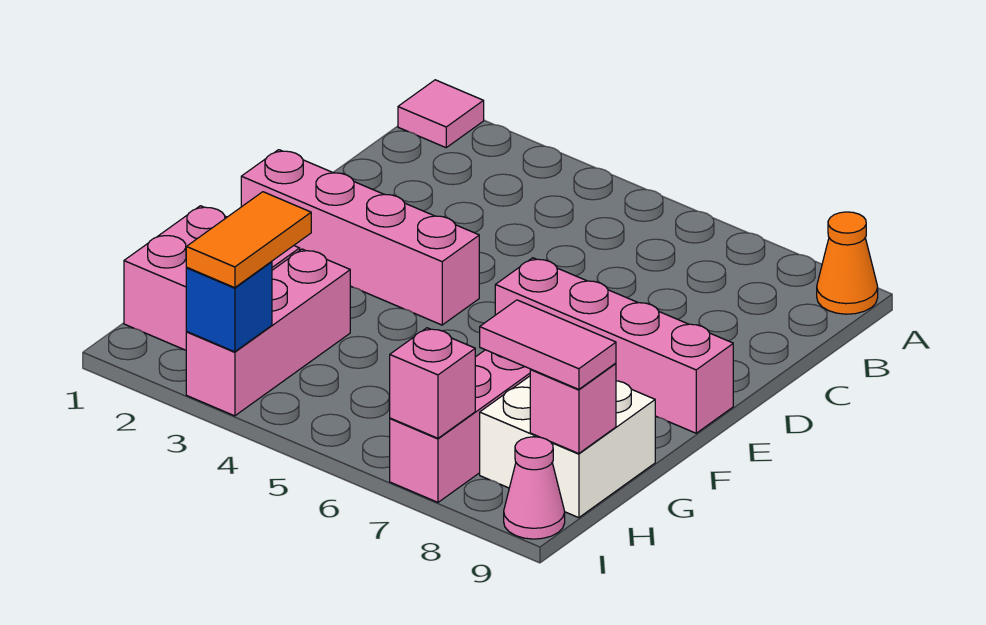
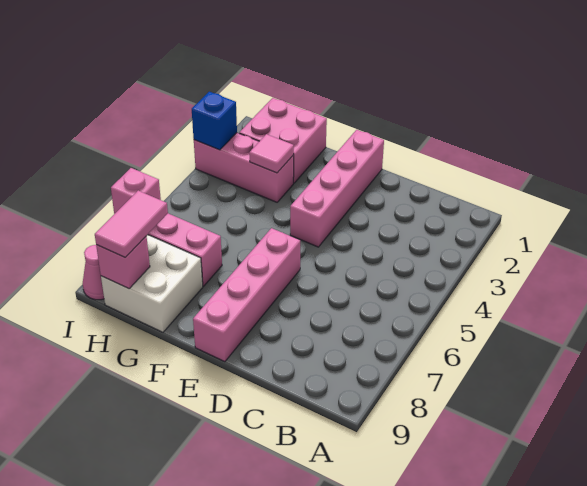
pink tile A1 level 1 -> pink tile G3 level 2
orange cone A9 level 1 -> none
orange tile H3:I3 level 3 -> none

